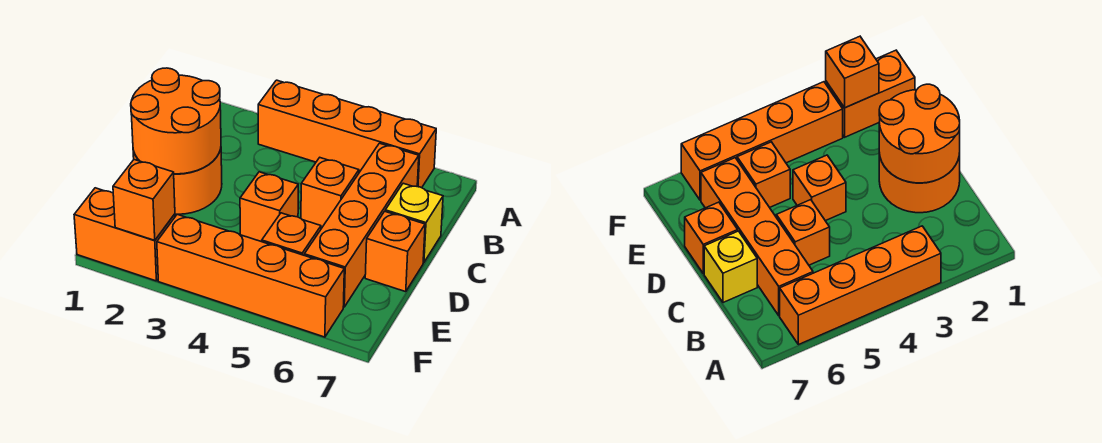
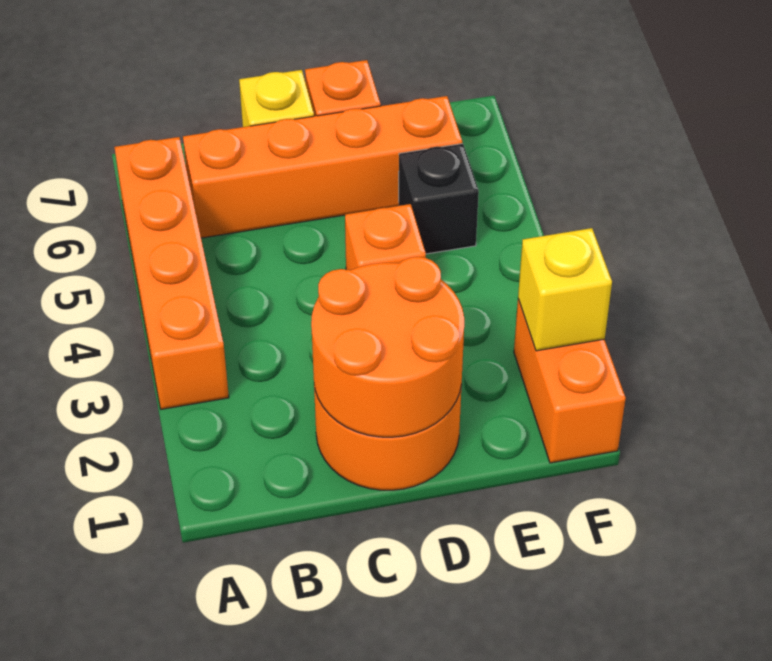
orange brick C5 level 1 -> none
orange brick E5 level 1 -> black brick E5 level 1
orange brick F2 level 2 -> yellow brick F2 level 2
orange brick F3:F6 level 1 -> none

